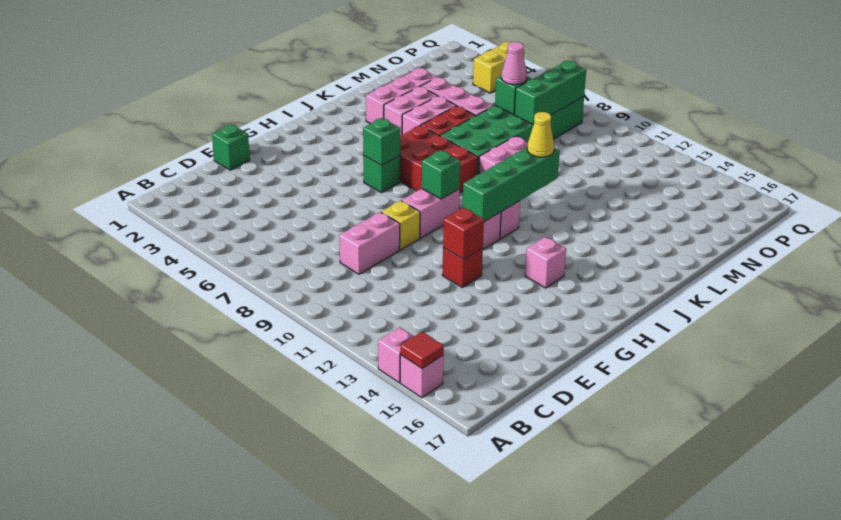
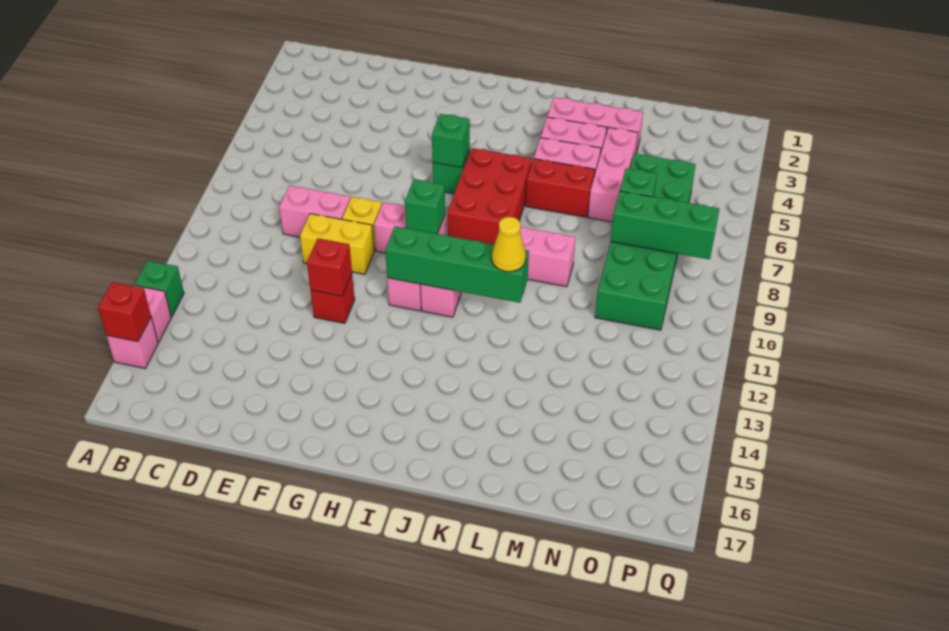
red tile A15 level 2 -> red brick A15 level 2
green brick E1 level 1 -> green brick A13 level 1
pink brick H14 level 1 -> none
green brick K7:P8 level 1 -> green brick N5:O10 level 1
pink cone N7 level 3 -> none
yellow brick P4:Q4 level 1 -> yellow brick E10:F10 level 1

